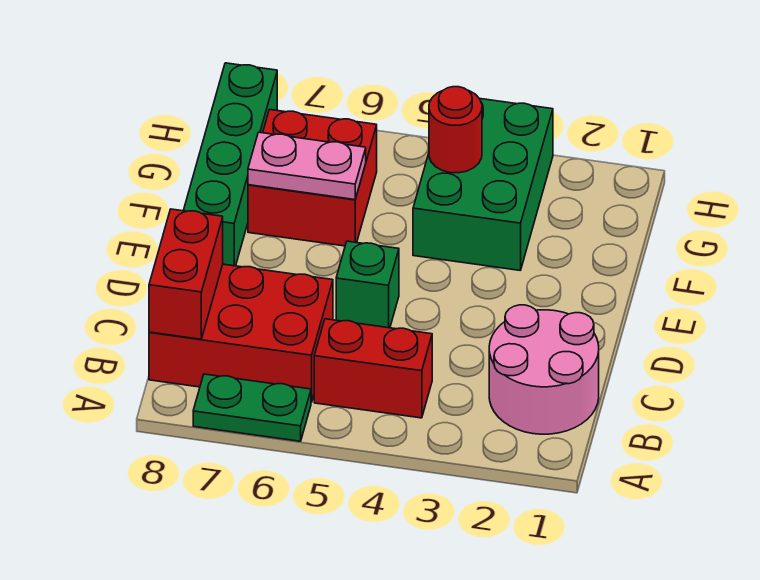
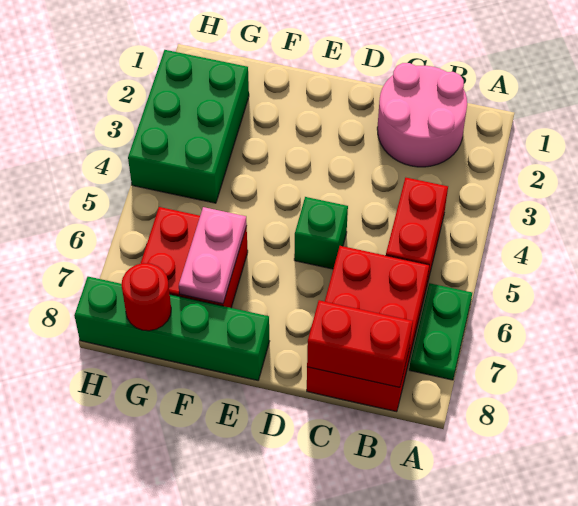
green brick F3:H4 level 1 -> green brick G2:H4 level 1
red round brick G4 level 2 -> red round brick G8 level 2

